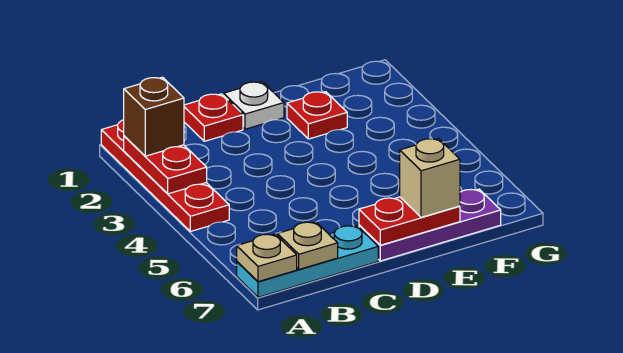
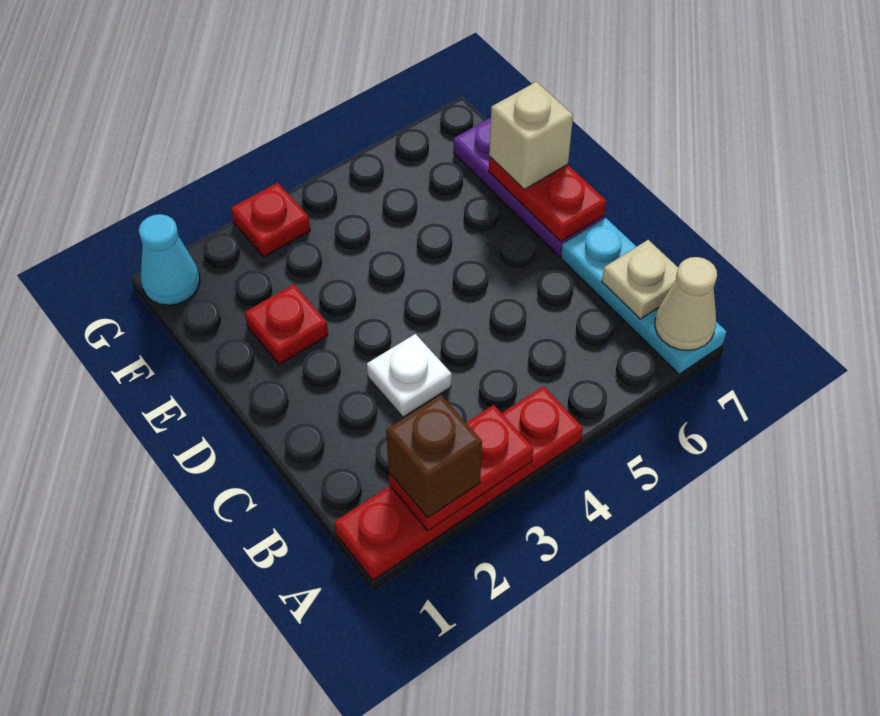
tan plate A7 level 2 -> tan cone A7 level 2
red plate C1 level 1 -> red plate G3 level 1
white plate D1 level 1 -> white plate C3 level 1
none -> cyan cone G1 level 1

